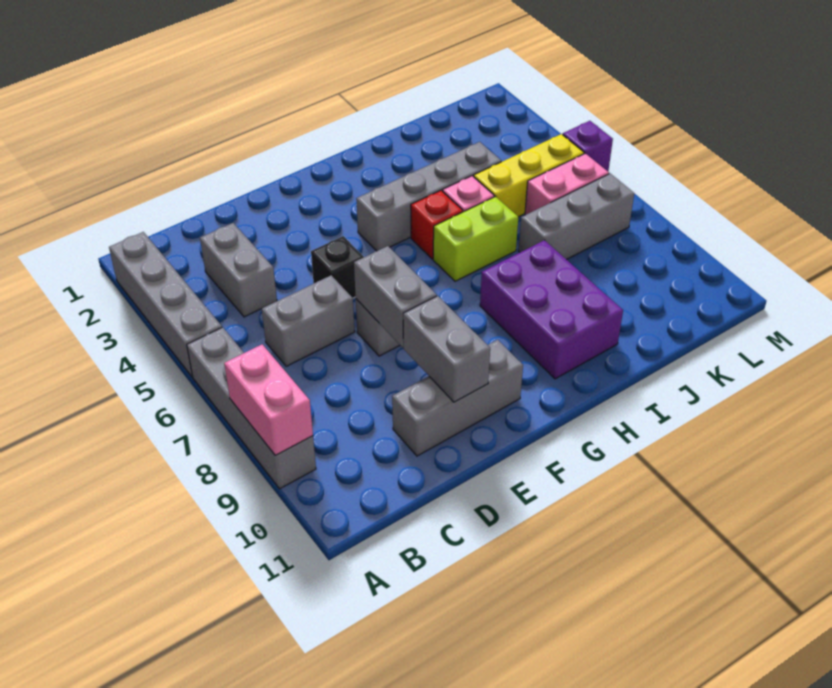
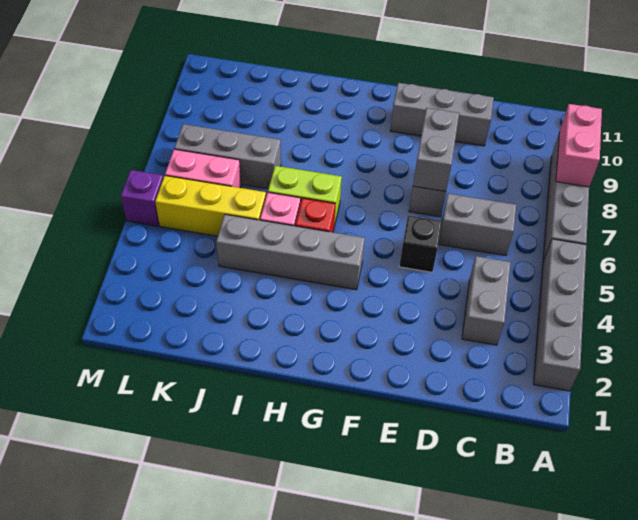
grey brick E9:E10 level 2 -> none
purple brick H8:I10 level 1 -> none

